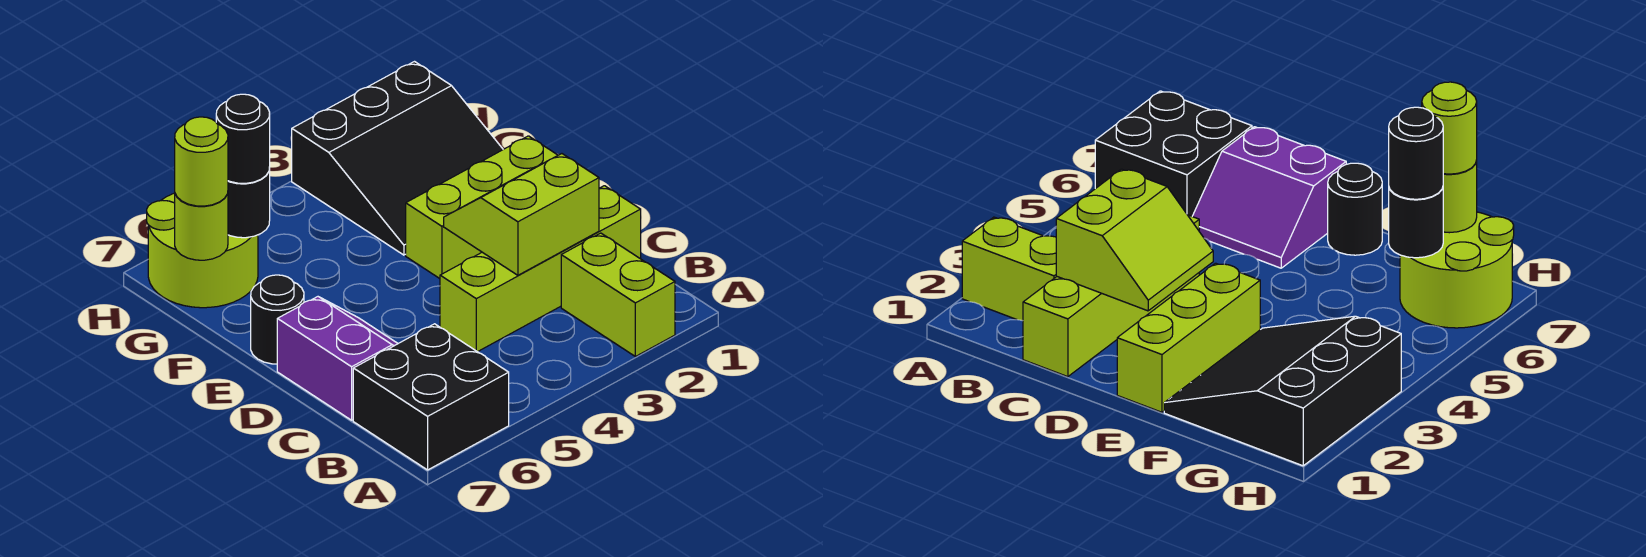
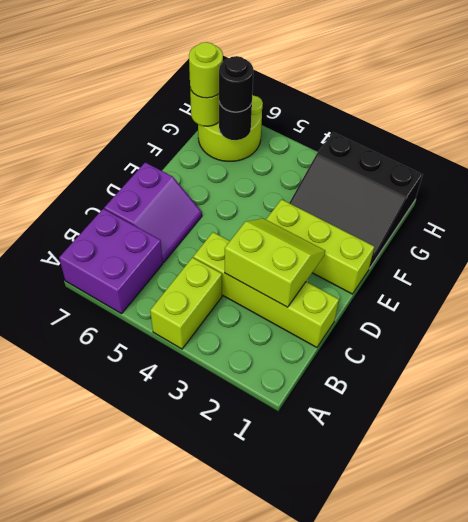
lime brick A2:B2 level 1 -> lime brick A4:B4 level 1
black brick A6:B7 level 1 -> purple brick A6:B7 level 1
black round brick E7 level 1 -> none

